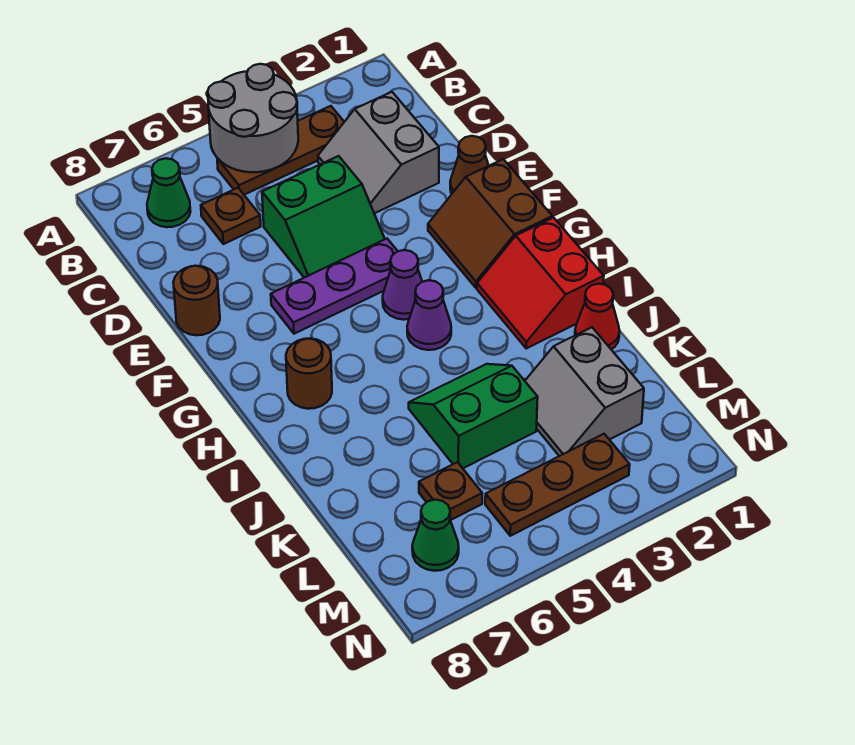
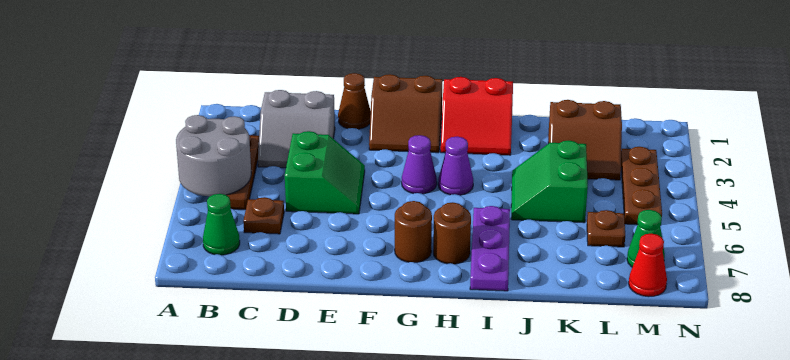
brown round brick E8 level 1 -> brown round brick G7 level 1
purple plate F4:F6 level 1 -> purple plate I6:I8 level 1
red cone J1 level 1 -> red cone M8 level 1
grey slope K2:L3 level 1 top 2 -> brown slope K2:L3 level 1 top 2

